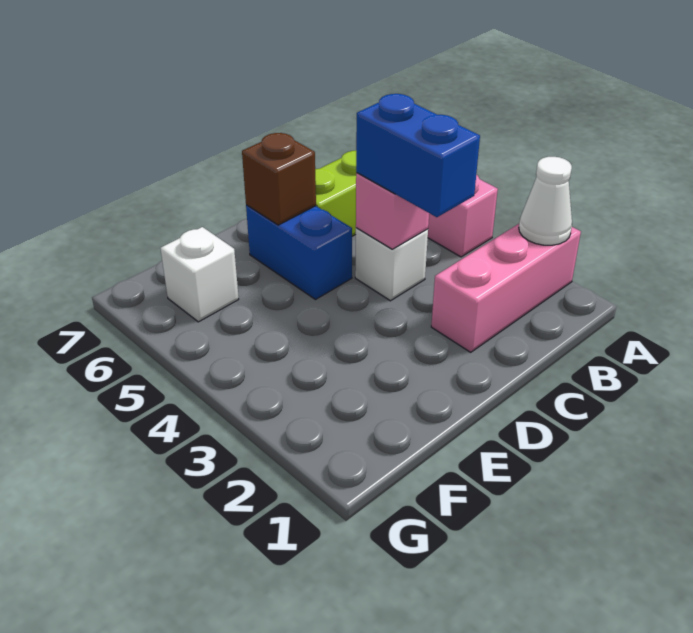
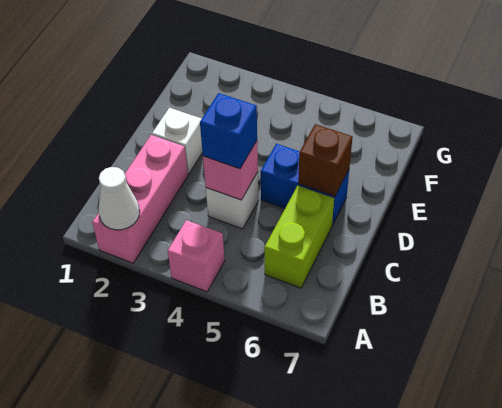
blue brick C3:C4 level 3 -> blue brick C4 level 3
white brick F6 level 1 -> white brick D2 level 1

